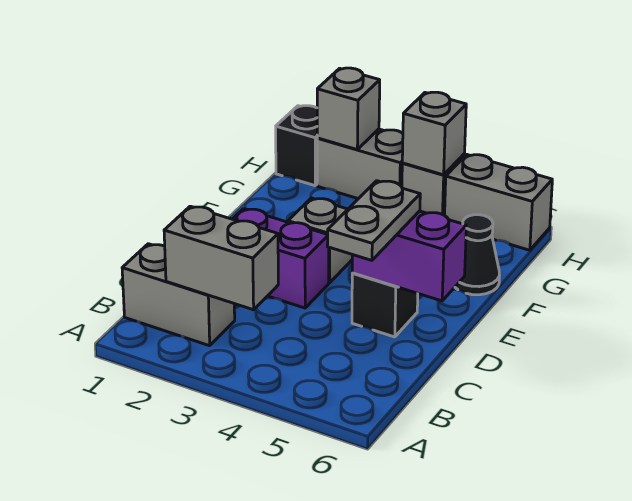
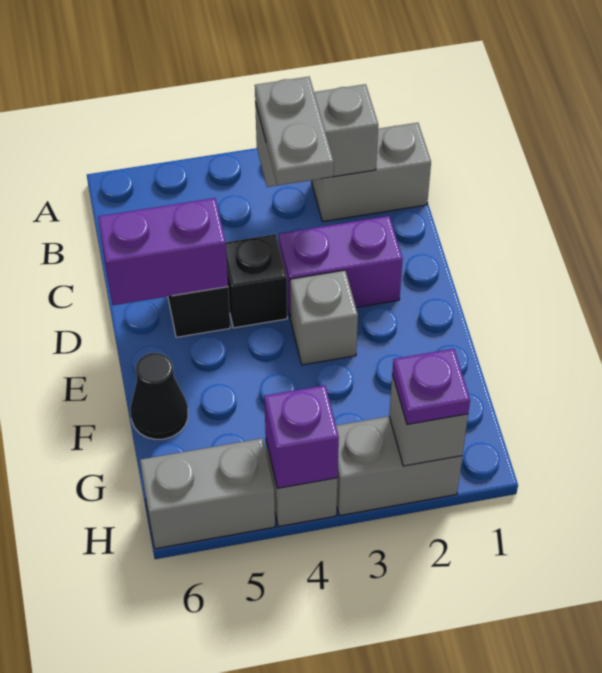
grey plate C5:D5 level 3 -> grey plate B3:C3 level 3
black brick H1 level 1 -> black brick D4 level 1
none -> purple plate H2 level 3
grey brick H4 level 2 -> purple brick H4 level 2

